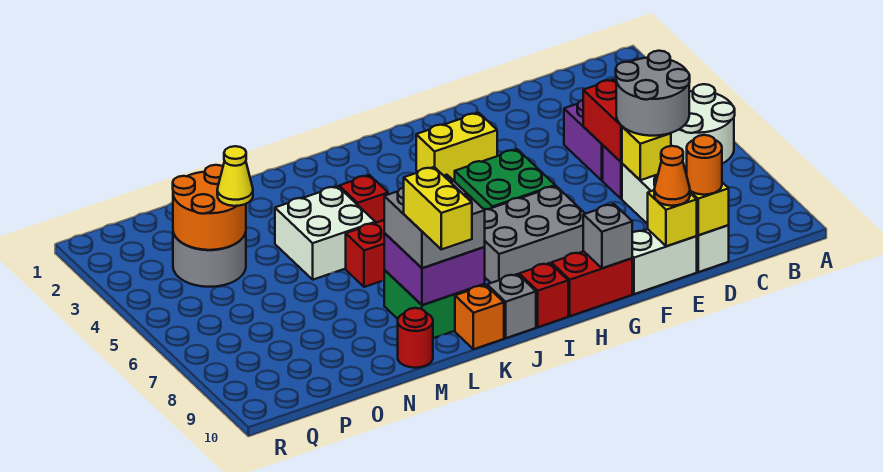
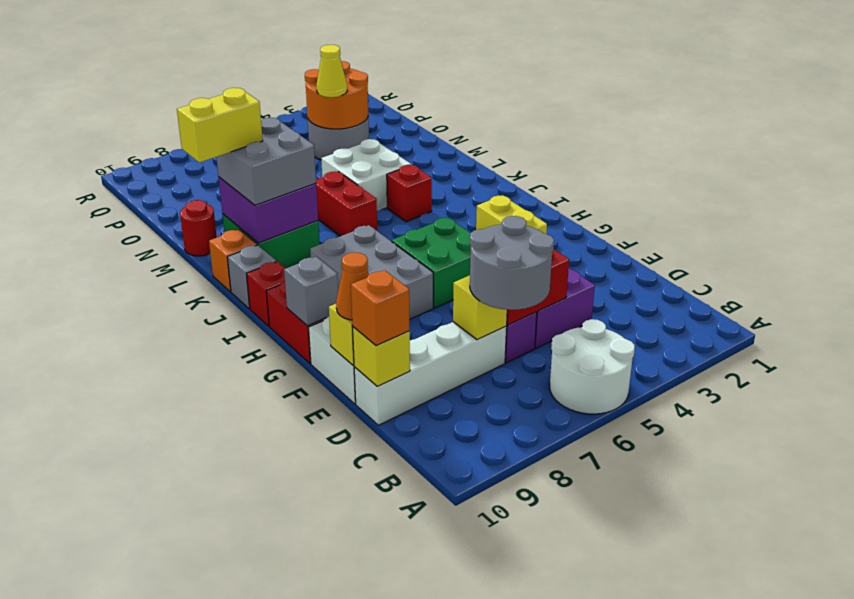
orange round brick D10 level 3 -> orange brick D10 level 3

